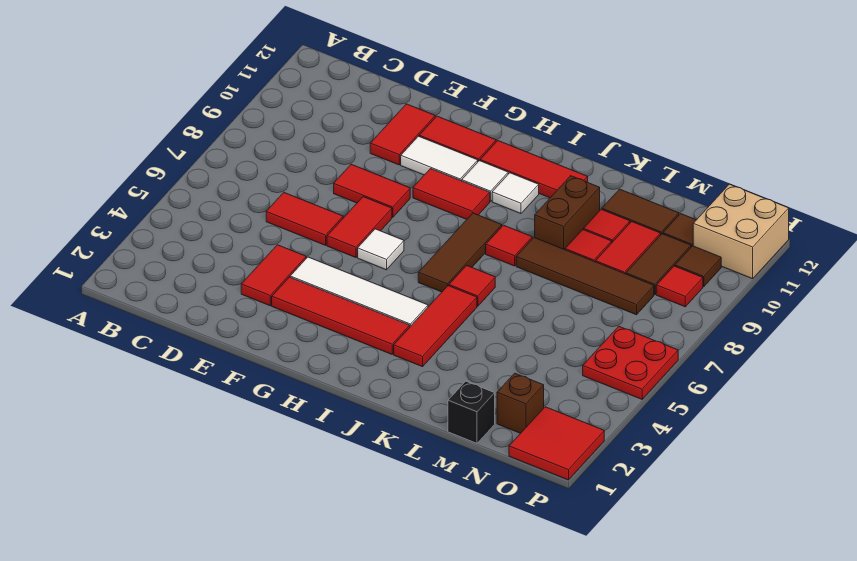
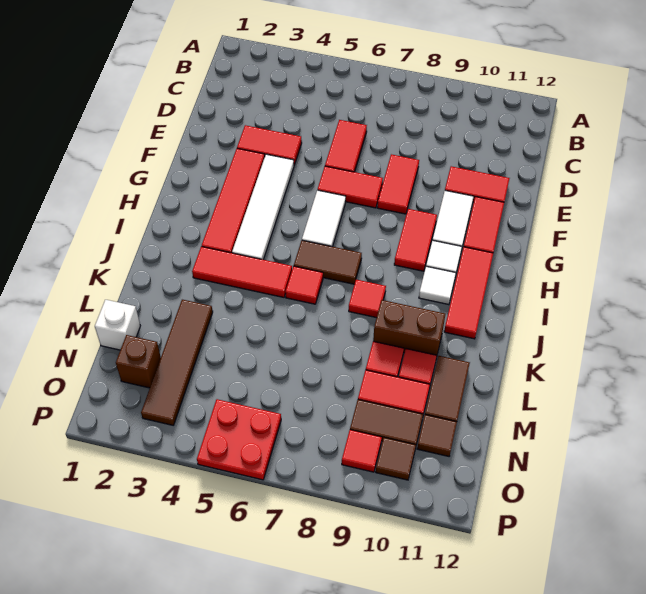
white tile G6 level 1 -> white tile G6:H6 level 1
brown tile I6:I8 level 1 -> brown tile I6:I7 level 1
brown tile K8:N8 level 1 -> brown tile L3:O3 level 1
black brick M1 level 1 -> white brick M1 level 1
red tile O1:P2 level 1 -> none
tan brick O11:P12 level 1 -> none

